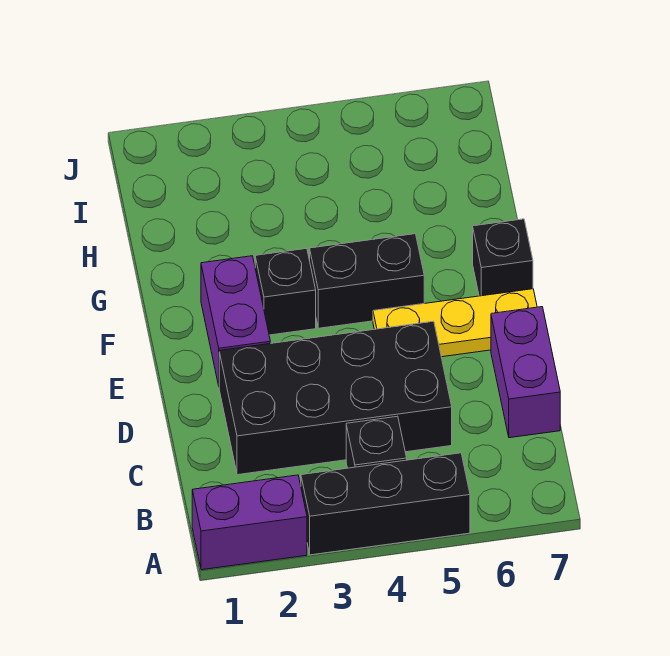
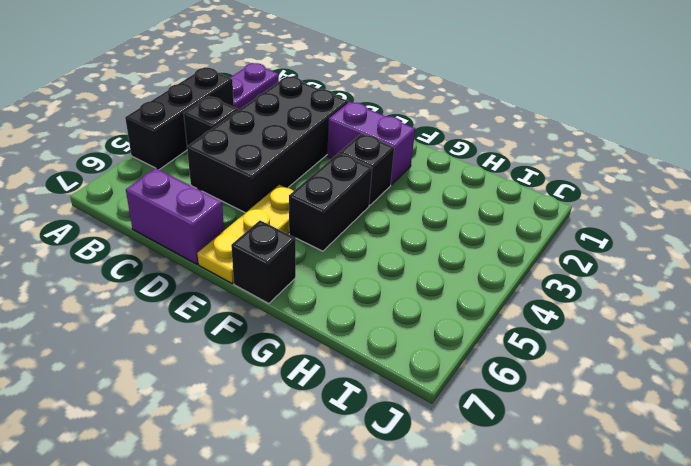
purple brick A1:A2 level 1 -> purple plate A1:A2 level 1

